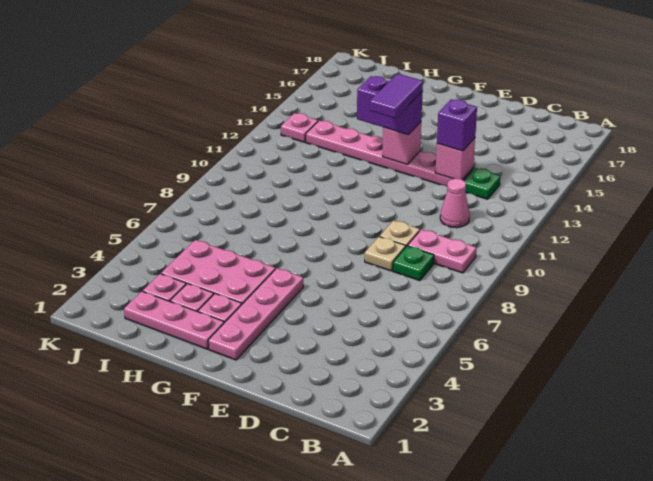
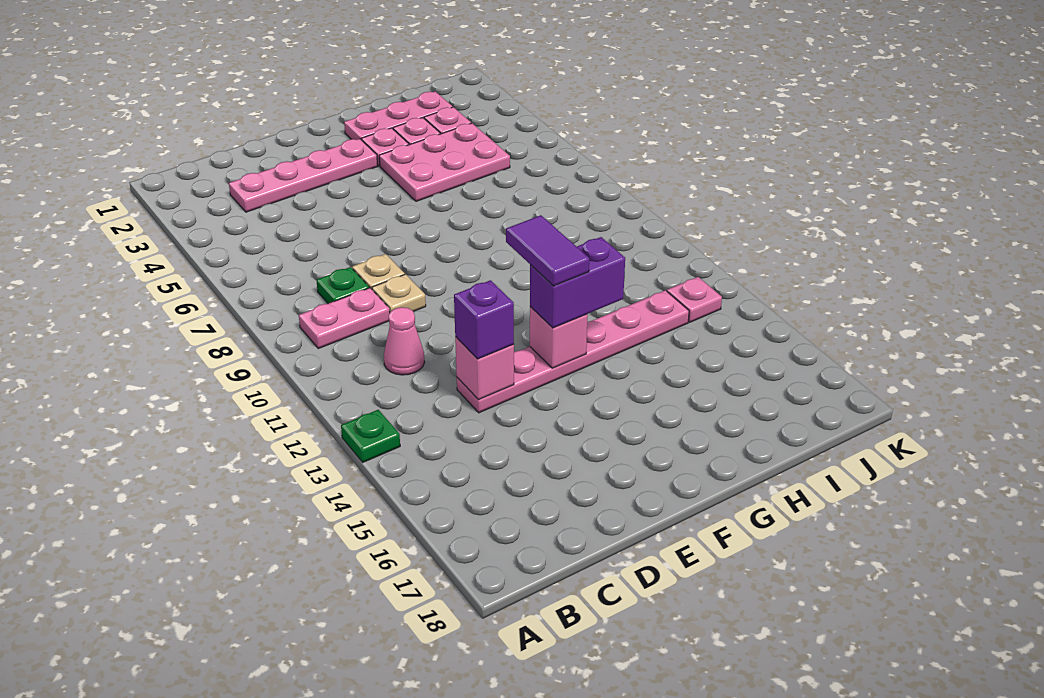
green plate C13 level 1 -> green plate A13 level 1
pink plate F2:F5 level 1 -> pink plate C3:F3 level 1

